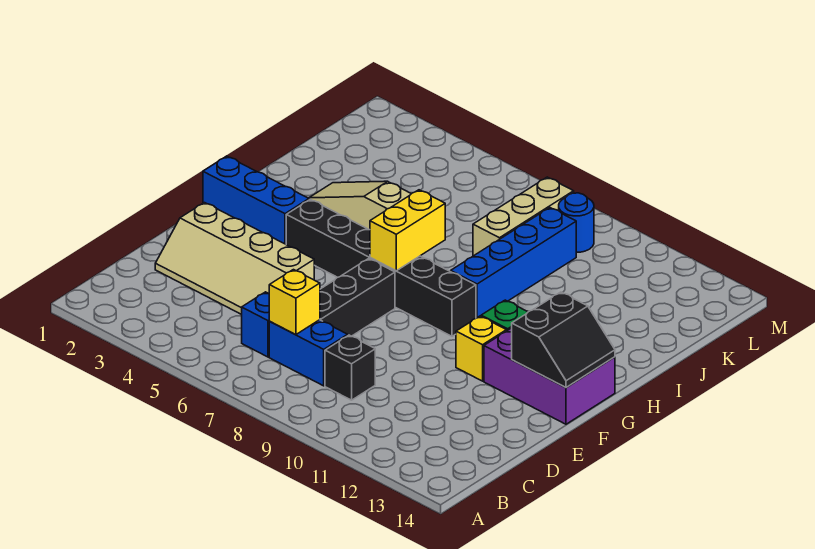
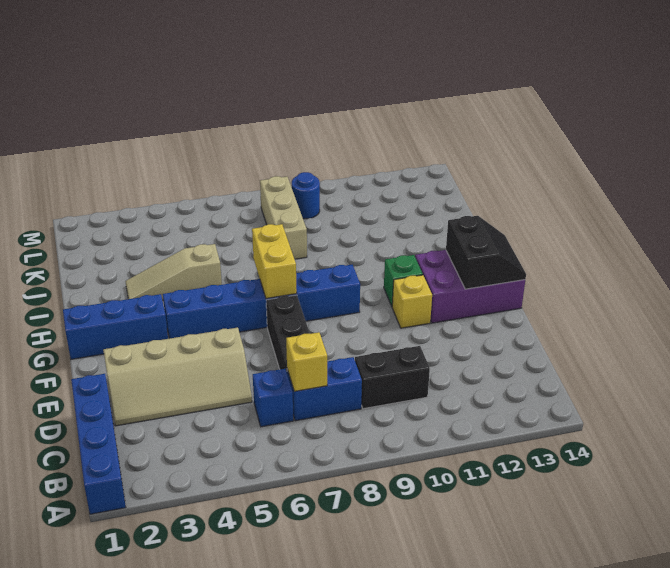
black brick C9 level 1 -> black brick C9:C10 level 1
black brick G4:G9 level 1 -> blue brick G4:G9 level 1
blue brick H9:K9 level 1 -> blue brick A1:D1 level 1

